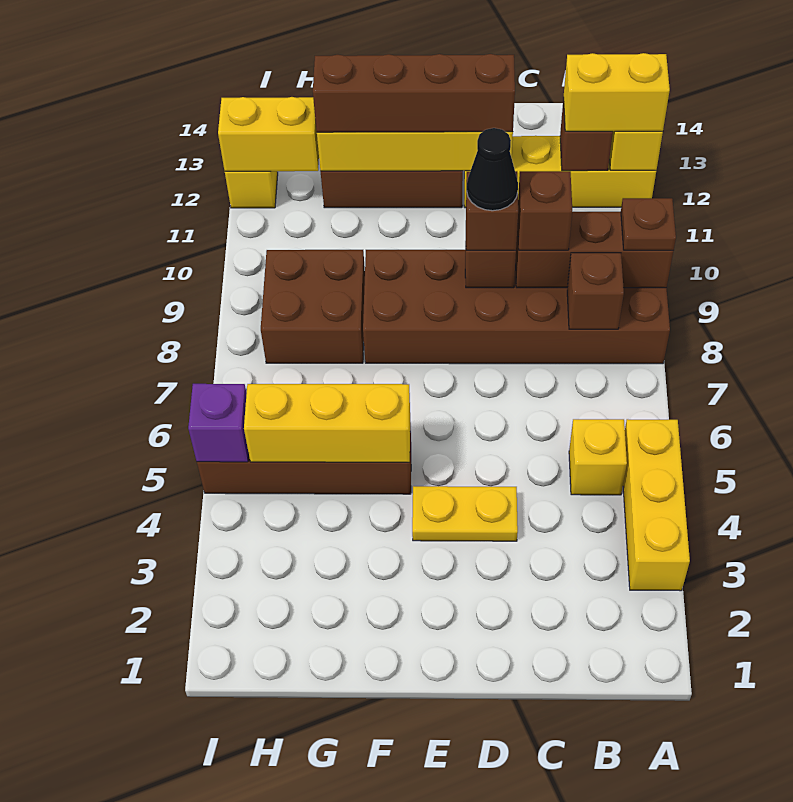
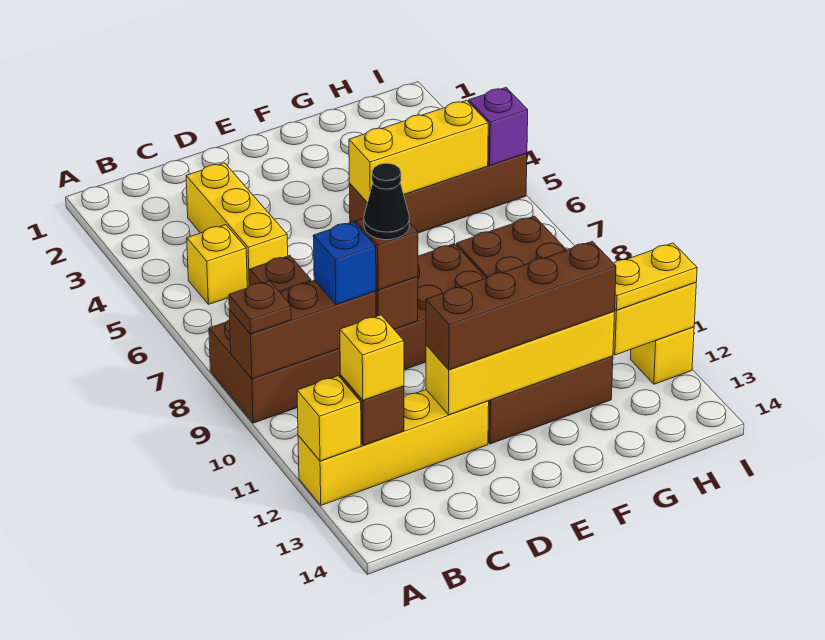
yellow brick A3:A5 level 1 -> yellow brick C3:C5 level 1
yellow brick A12:B12 level 3 -> yellow brick B12 level 3
brown brick C9 level 3 -> blue brick C9 level 3
yellow plate D4:E4 level 1 -> yellow plate H12:I12 level 3

